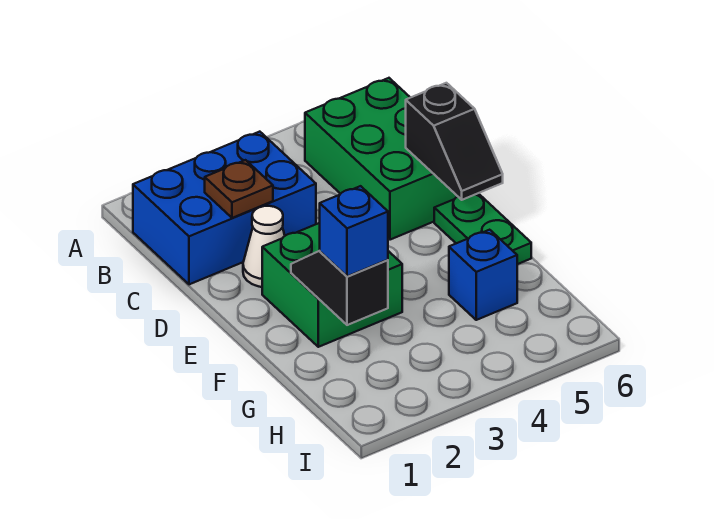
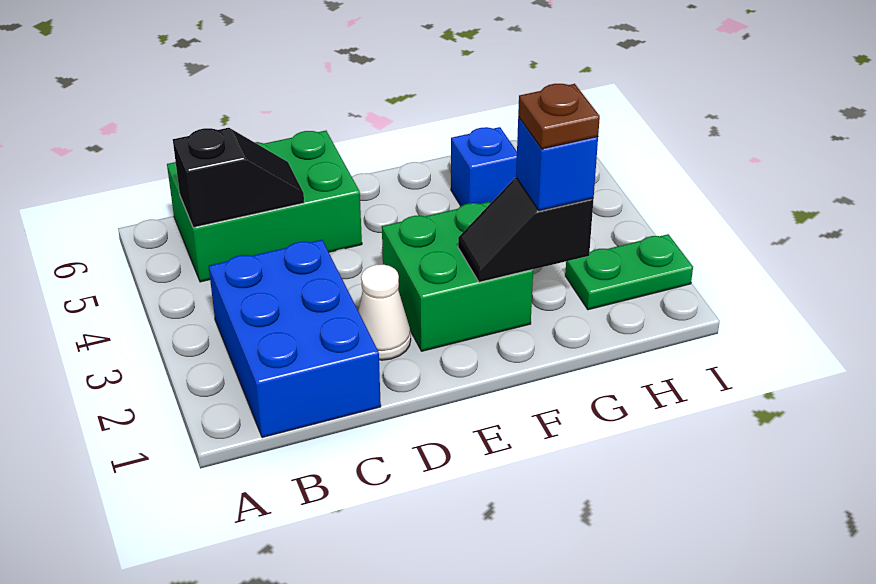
brown plate C2 level 2 -> brown plate G2 level 4
black slope D6:E6 level 2 top D -> black slope B5:C5 level 2 top B
green plate E6:F6 level 1 -> green plate H2:I2 level 1

